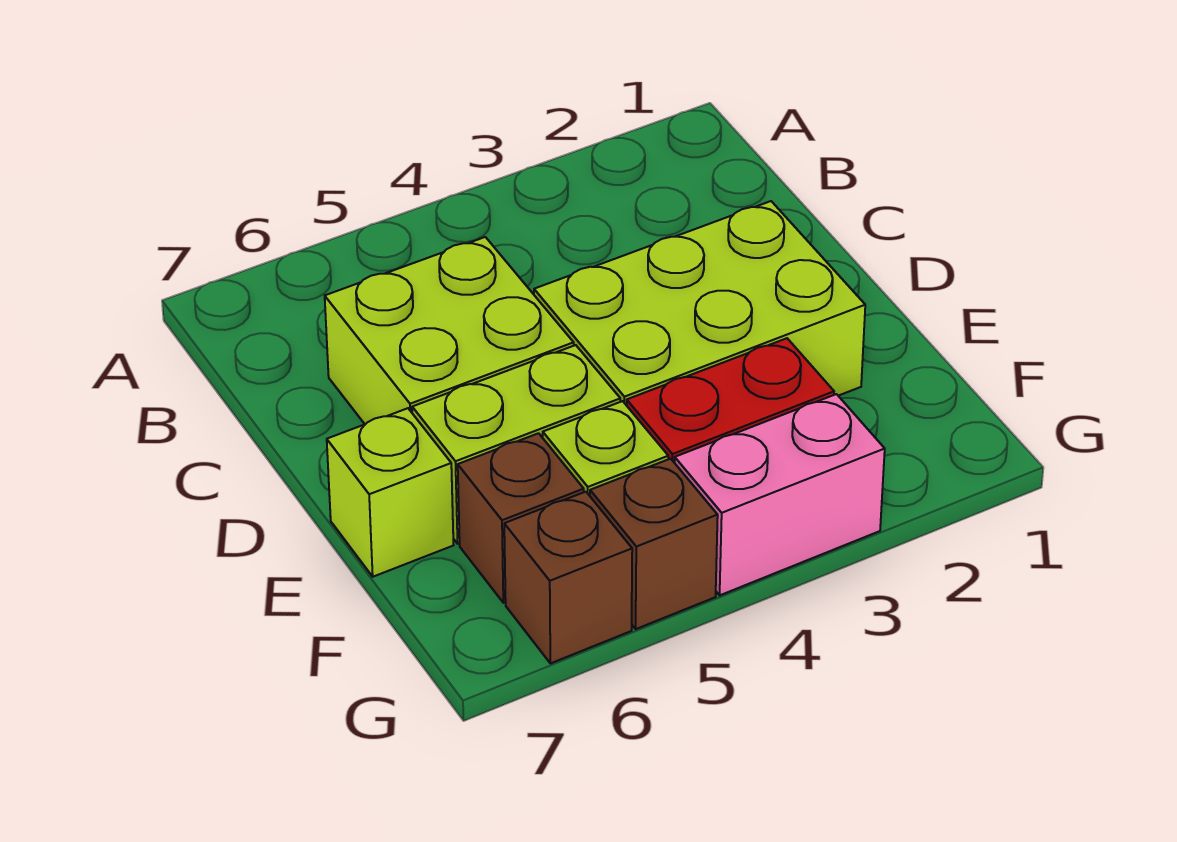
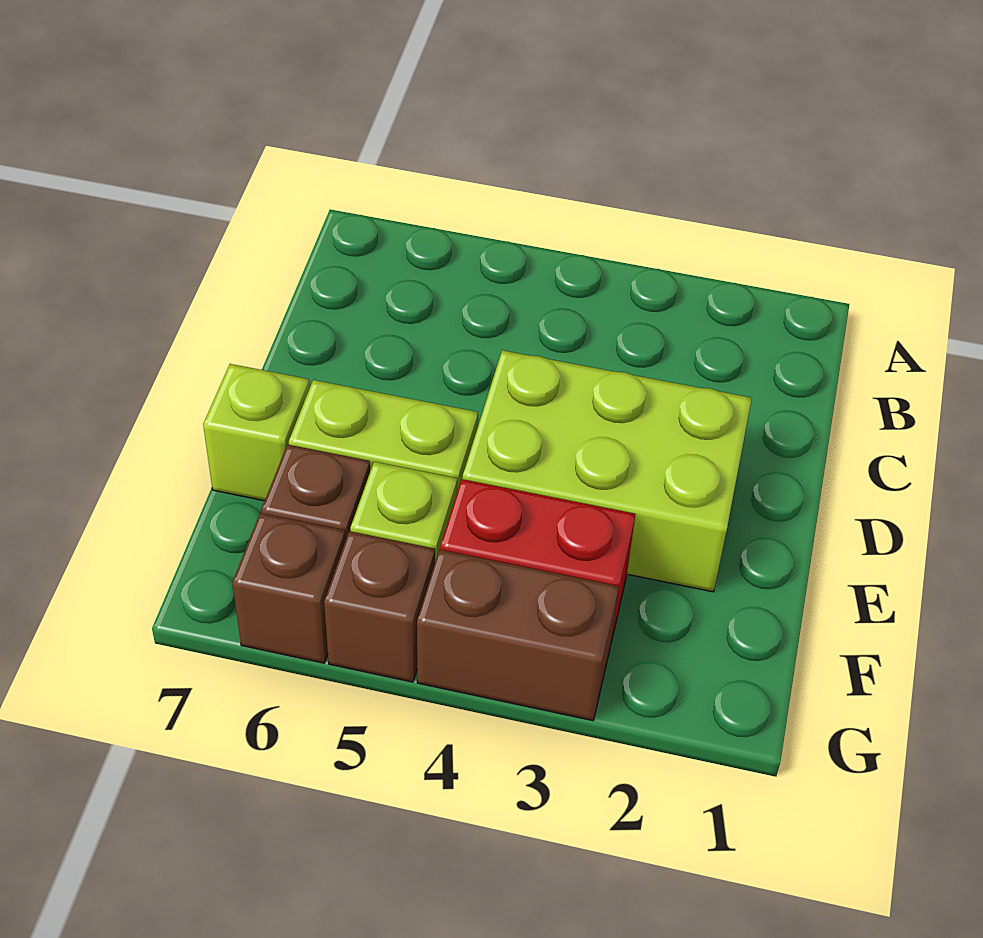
lime brick C5:D6 level 1 -> none
pink brick G3:G4 level 1 -> brown brick G3:G4 level 1

